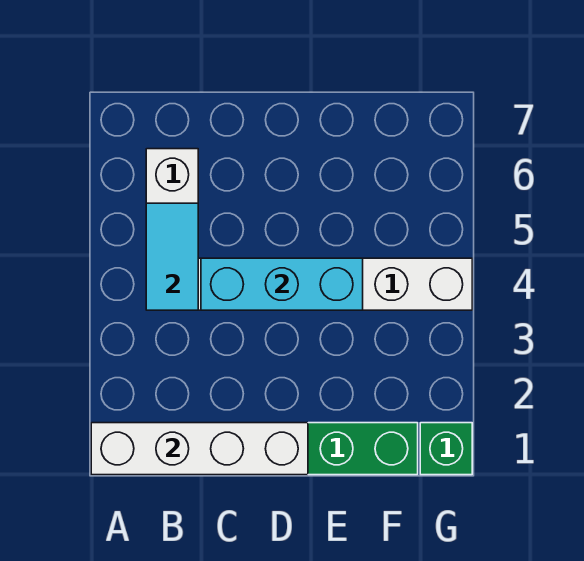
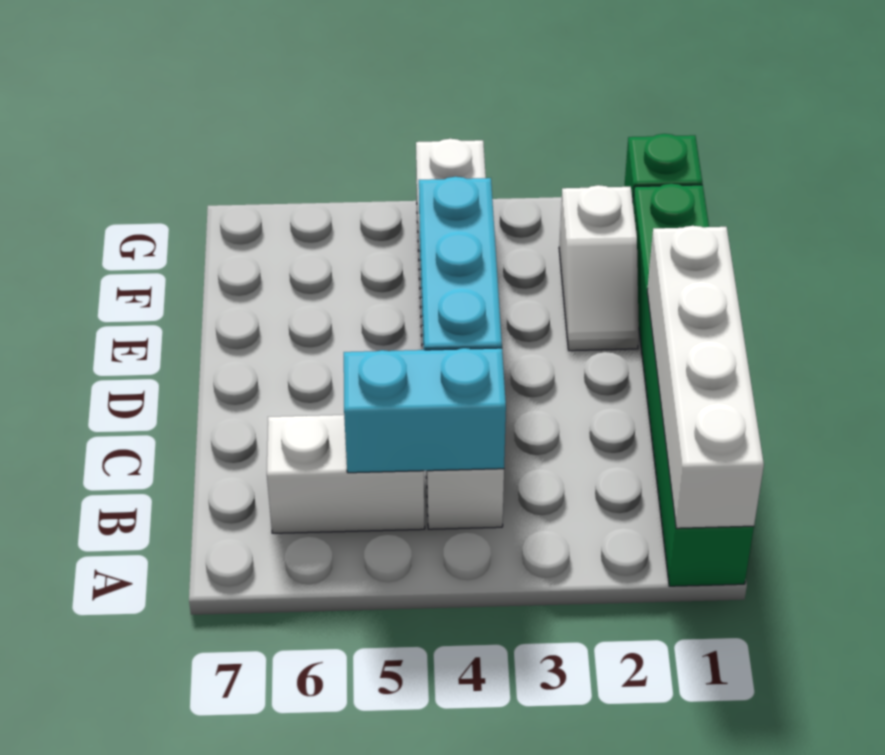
cyan tile B4:B5 level 2 -> cyan brick B4:B5 level 2
none -> white slope E2:F2 level 1 top F

